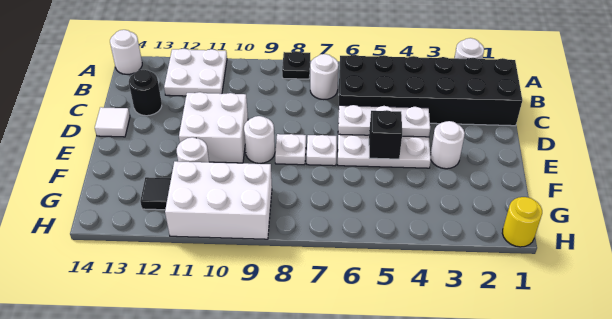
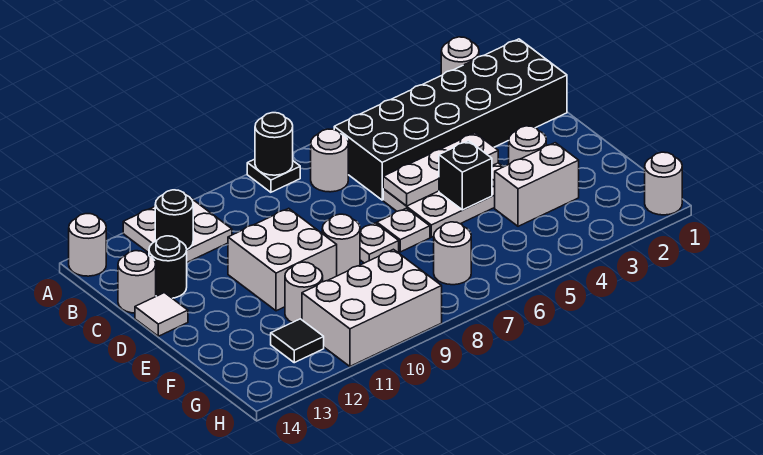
none -> black round brick A8 level 2
none -> black round brick B12 level 2
none -> white round brick C14 level 1
none -> white brick F3:F4 level 1
none -> white round brick G7 level 1
yellow round brick H1 level 1 -> white round brick H1 level 1

